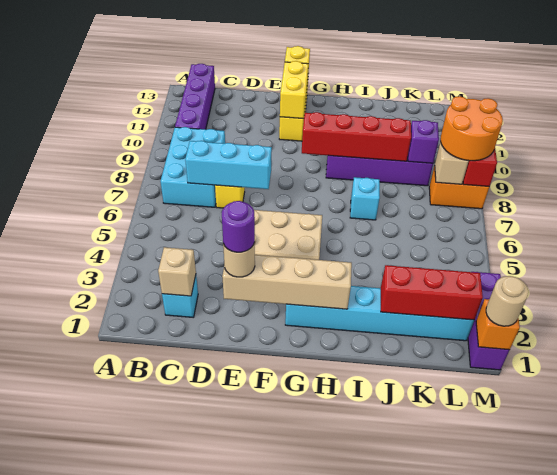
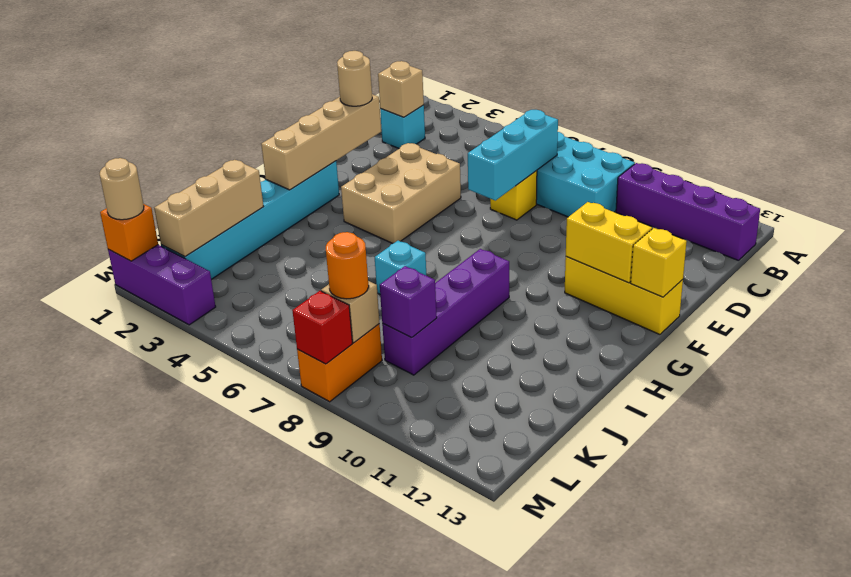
purple round brick E2 level 4 -> none
red brick G9:J9 level 2 -> none
red brick J2:L2 level 2 -> tan brick J2:L2 level 2
orange round brick L8:M9 level 3 -> orange round brick L8 level 3

